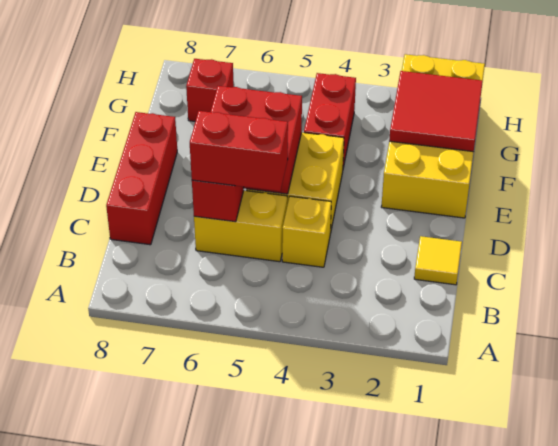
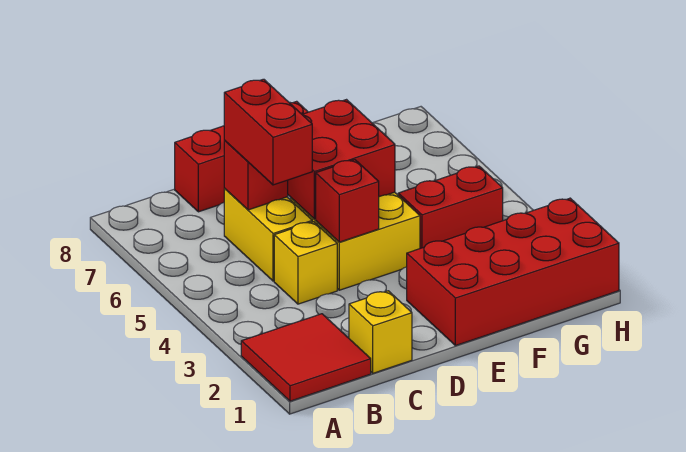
yellow tile C1 level 1 -> yellow brick C1 level 1
yellow brick E1:H2 level 1 -> red brick E1:H2 level 1
red tile F1:G2 level 2 -> red tile A1:B2 level 1
red brick G7 level 1 -> red brick D4 level 2

